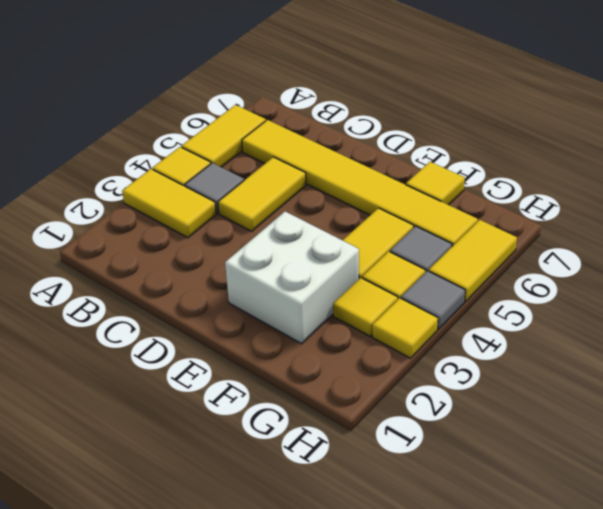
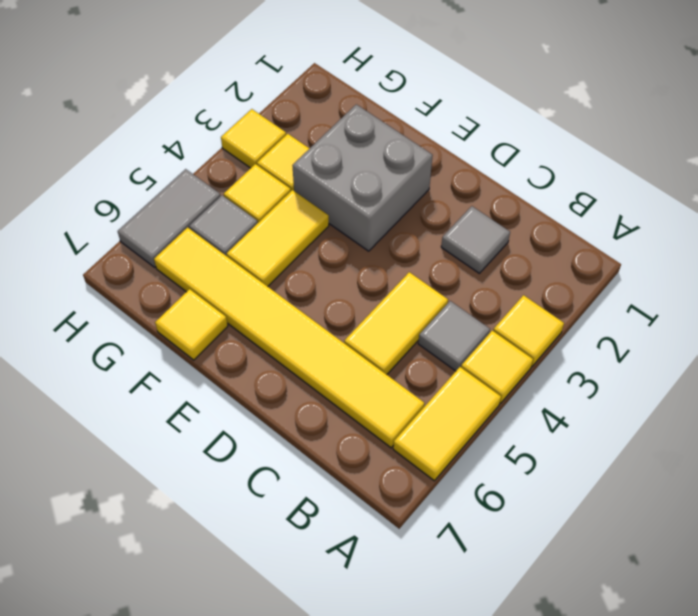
yellow tile A3:B3 level 1 -> yellow tile A3 level 1
white brick E2:F3 level 1 -> grey brick E2:F3 level 1
grey tile H4 level 1 -> grey tile C2 level 1
yellow tile H5:H6 level 1 -> grey tile H5:H6 level 1

